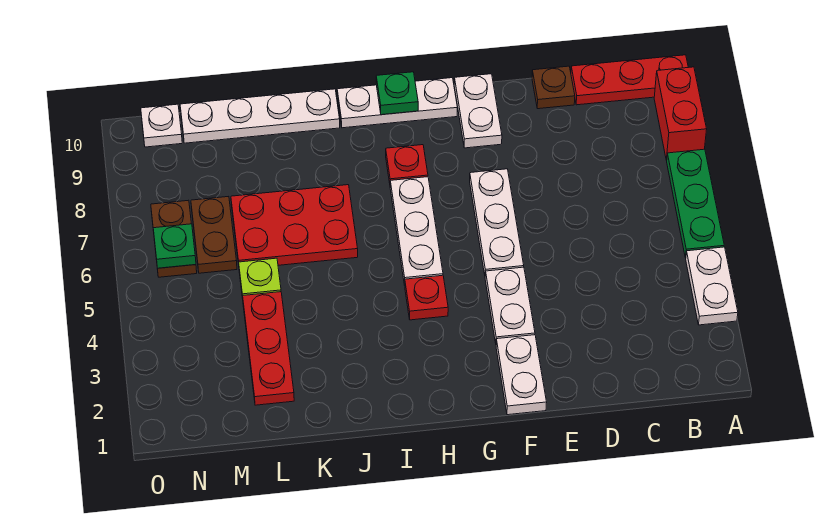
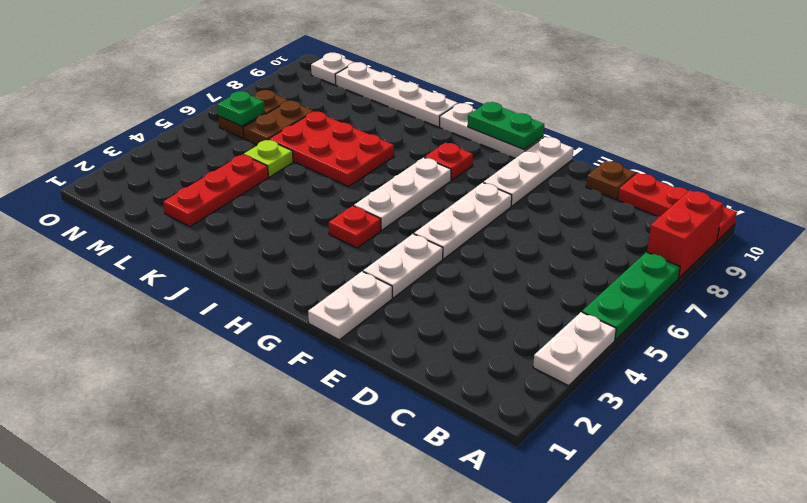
white plate F9:F10 level 1 -> white plate F8:F10 level 1
green plate H10 level 2 -> green plate G10:H10 level 2

